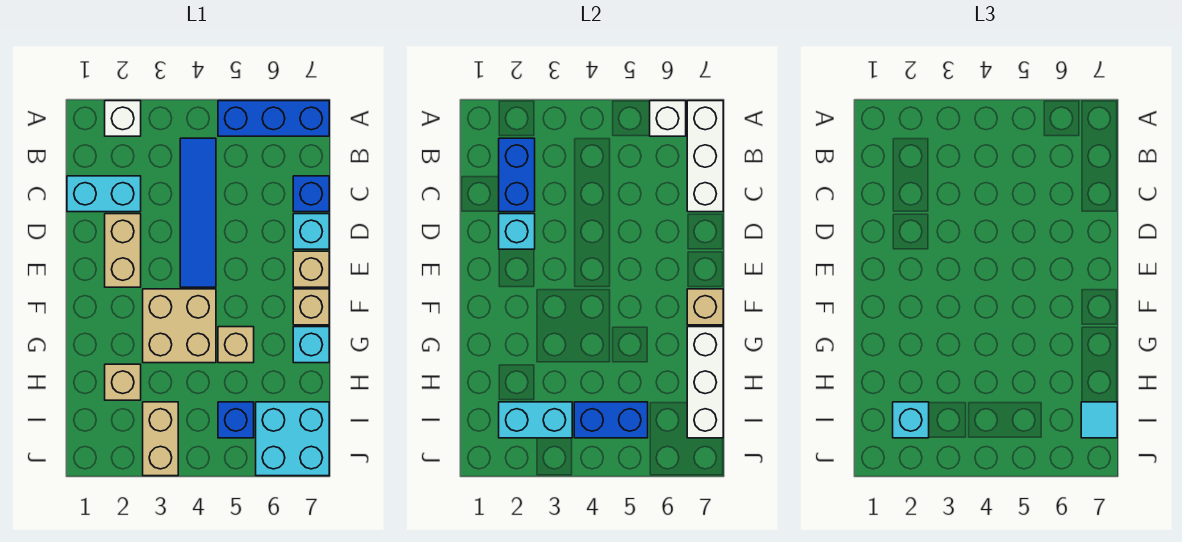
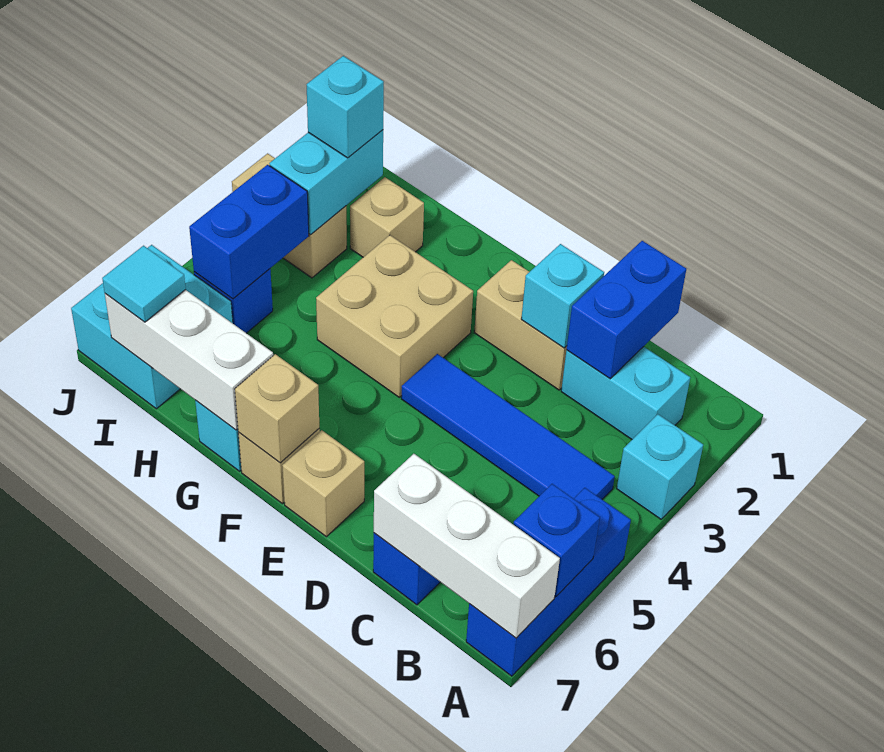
white brick A2 level 1 -> none
white brick A6 level 2 -> blue brick A6 level 2
blue brick B2:C2 level 2 -> blue brick C1:C2 level 2
cyan brick C1:C2 level 1 -> cyan brick B2:C2 level 1
cyan brick D7 level 1 -> cyan brick A3 level 1
tan brick G5 level 1 -> none

